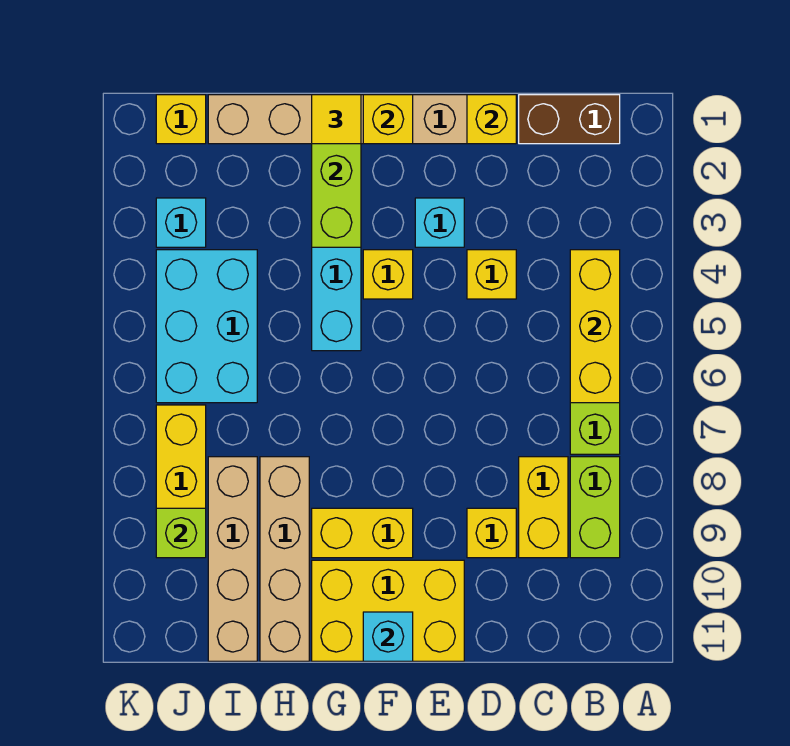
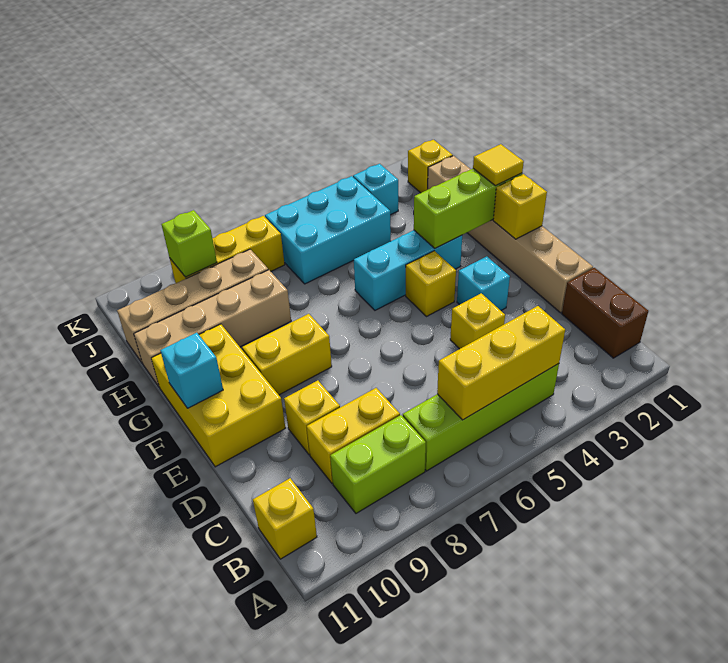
yellow brick D1 level 2 -> yellow brick B11 level 1
yellow brick F9:G9 level 1 -> yellow brick F8:F9 level 1

